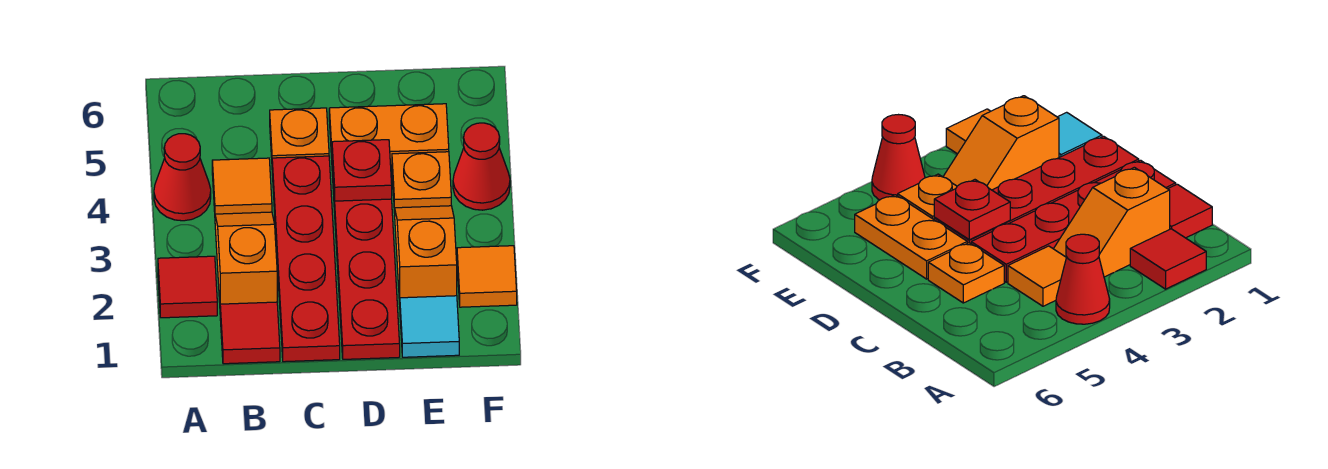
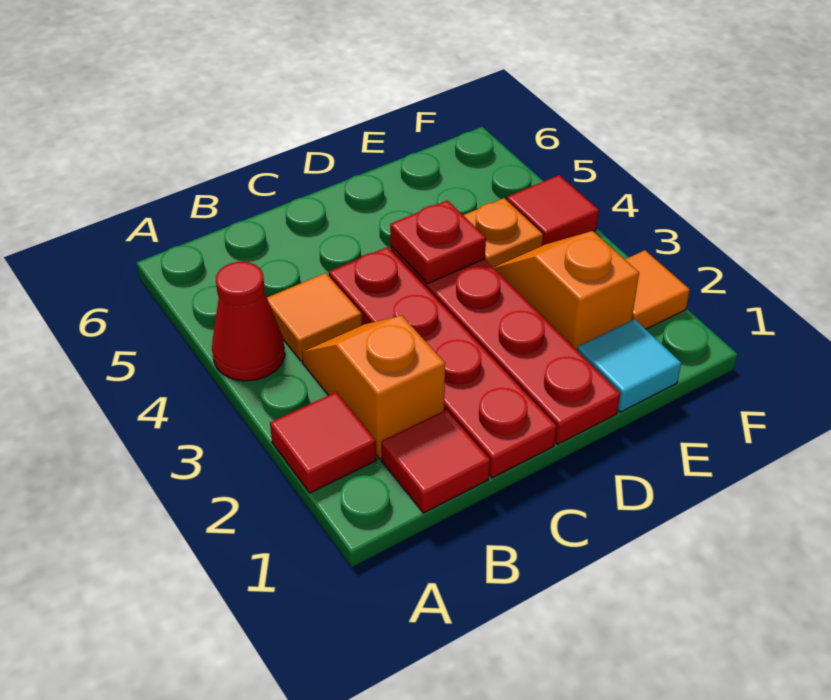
orange plate C5 level 1 -> none
orange plate D5:E5 level 1 -> none
red cone F4 level 1 -> red tile F4 level 1

